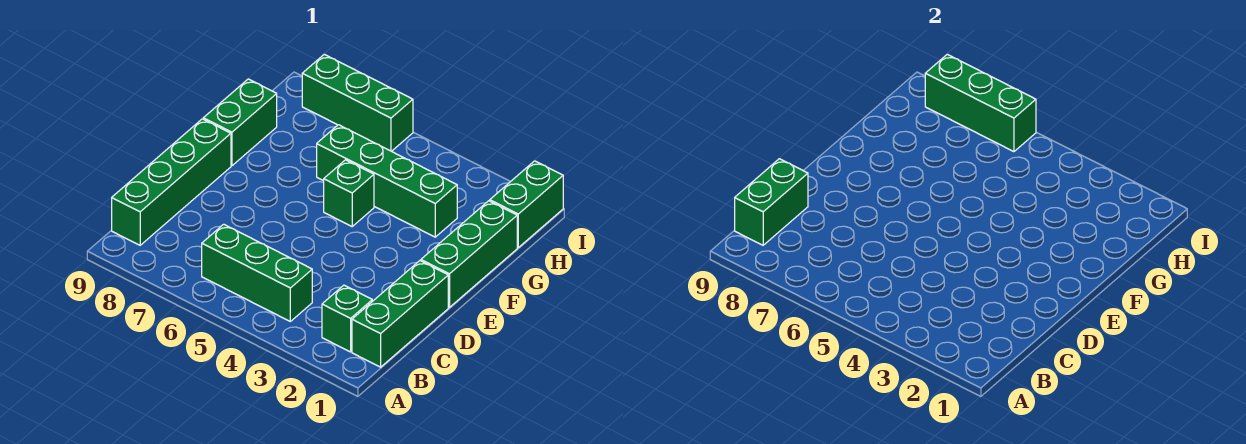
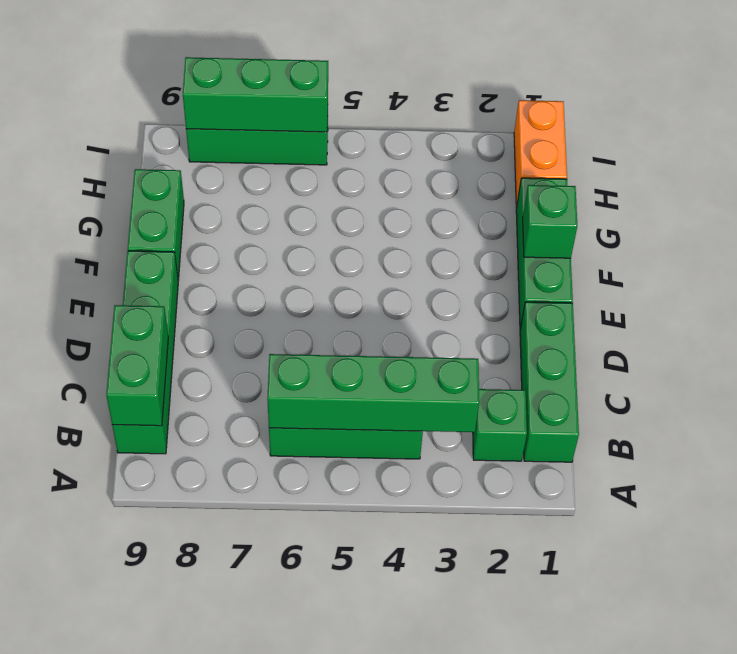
green brick F5 level 1 -> green brick F1 level 2
green brick G3:G6 level 1 -> green brick B3:B6 level 2
green brick H1:I1 level 1 -> orange brick H1:I1 level 1

